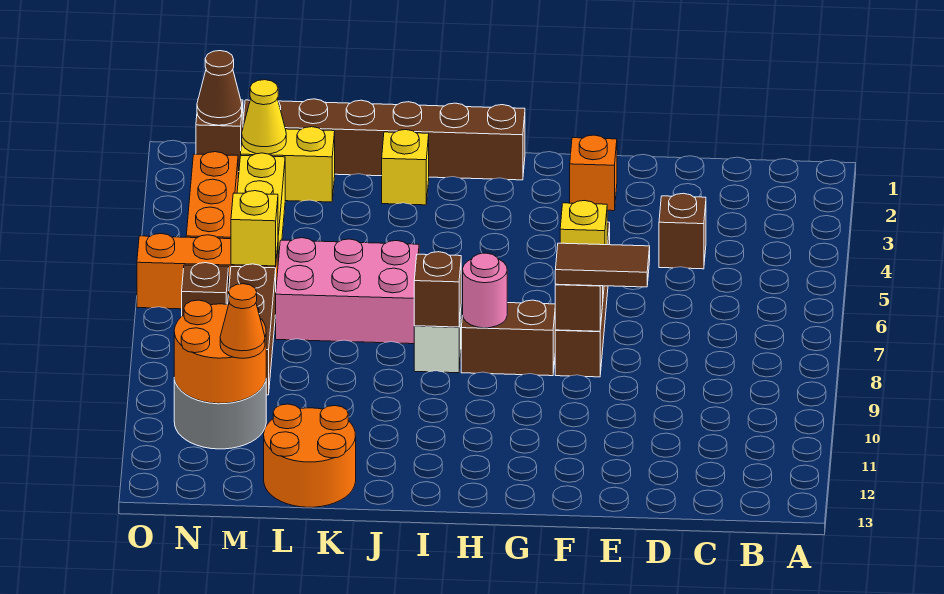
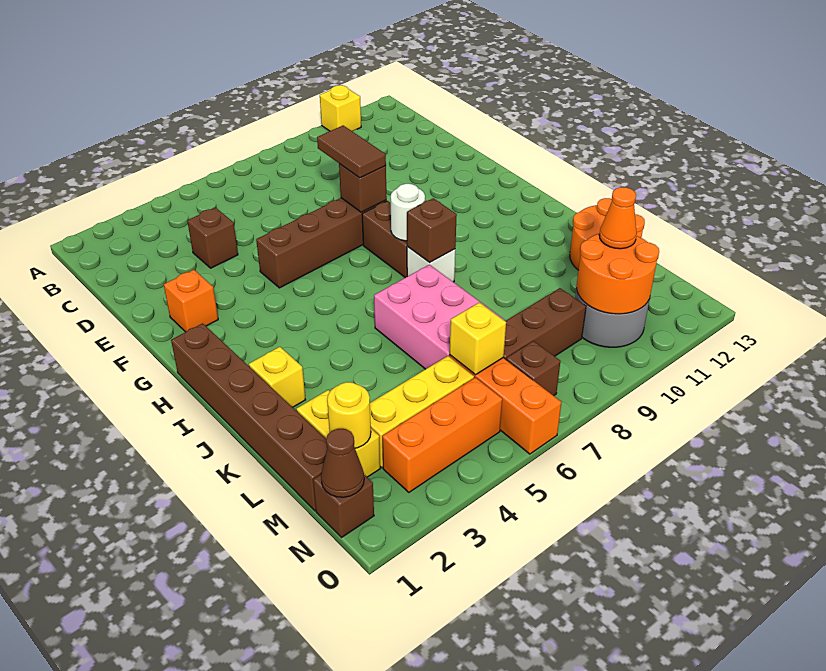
yellow brick F6 level 2 -> yellow brick A11 level 1
pink round brick H8 level 2 -> white round brick H8 level 2
yellow cone M2 level 2 -> yellow round brick M2 level 2

